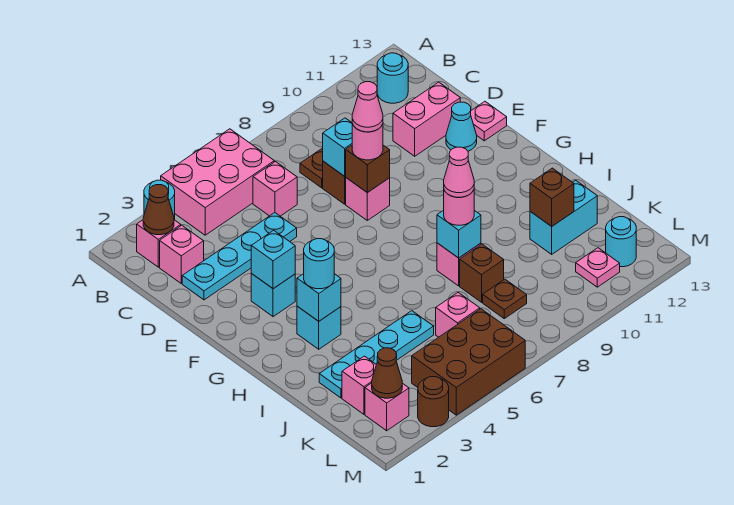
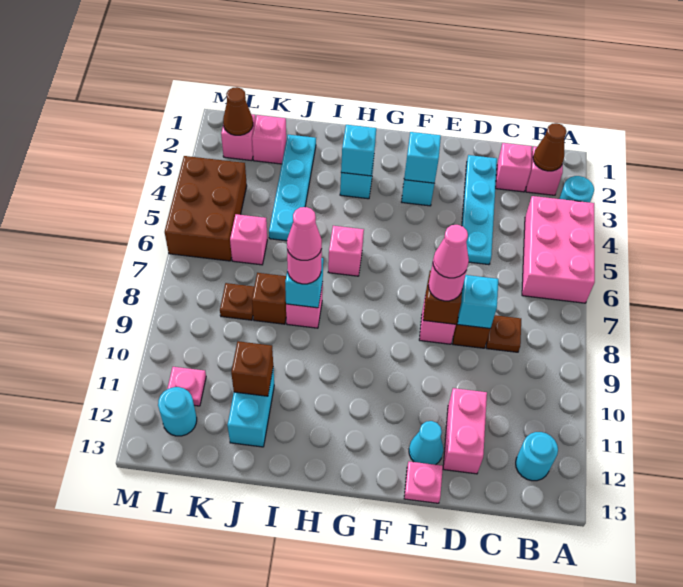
pink brick C6 level 1 -> pink brick H6 level 1
cyan round brick H3 level 3 -> none
brown round brick M3 level 1 -> none

